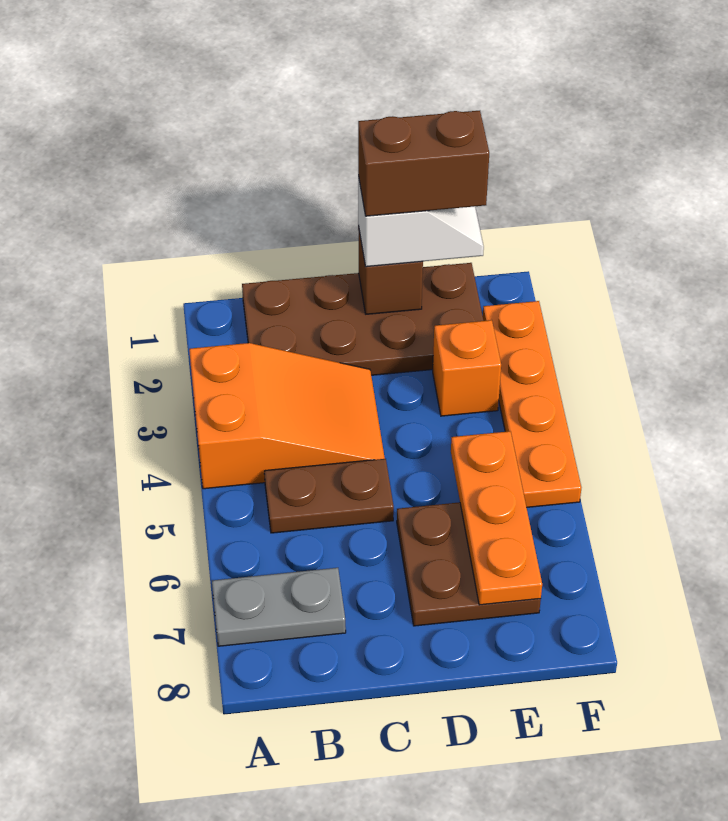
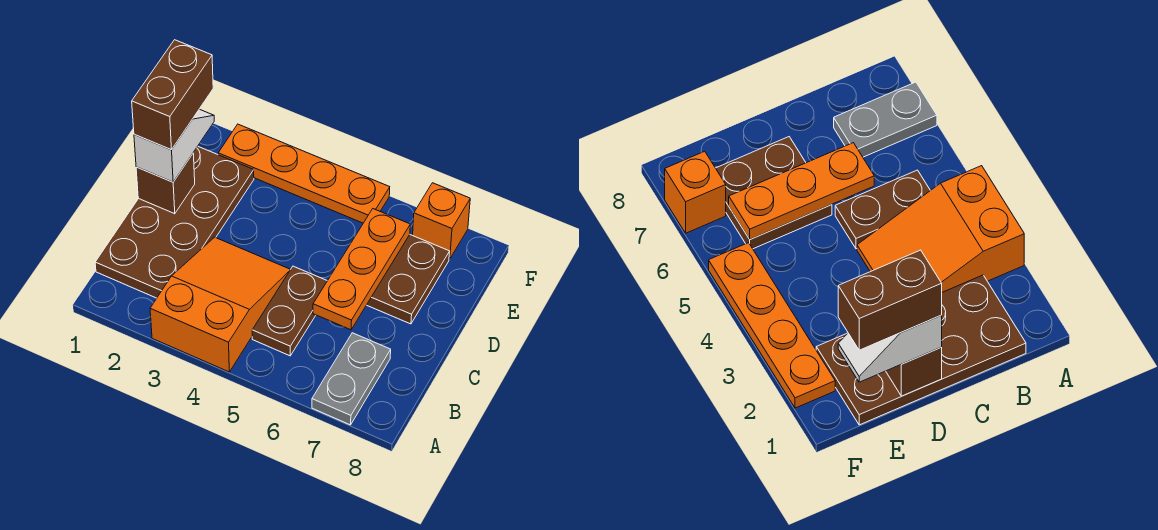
orange brick E3 level 1 -> orange brick F7 level 1
orange plate E5:E7 level 2 -> orange plate C6:E6 level 2

